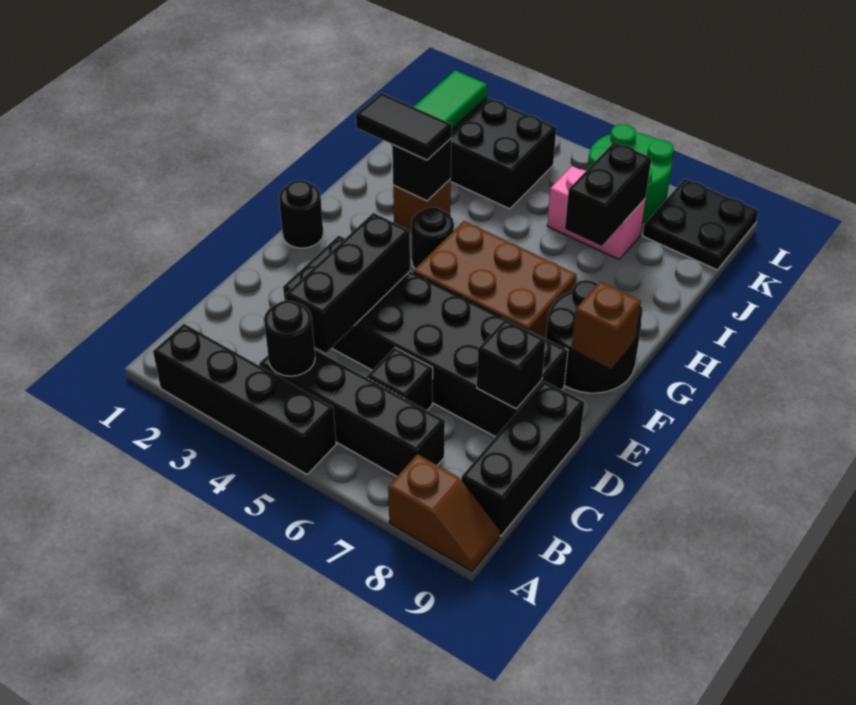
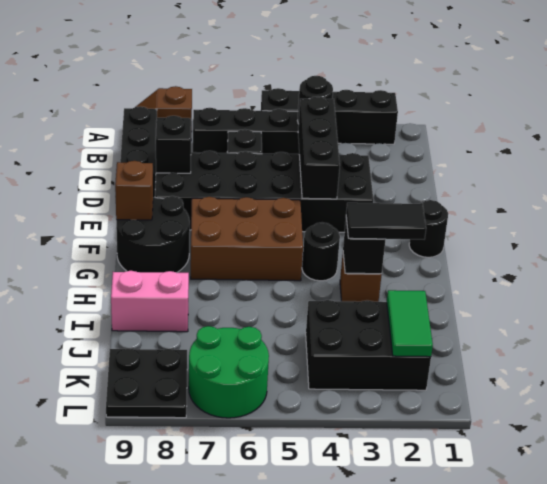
black brick I7:J7 level 2 -> none
pink brick J6:J7 level 1 -> pink brick I8:I9 level 1

